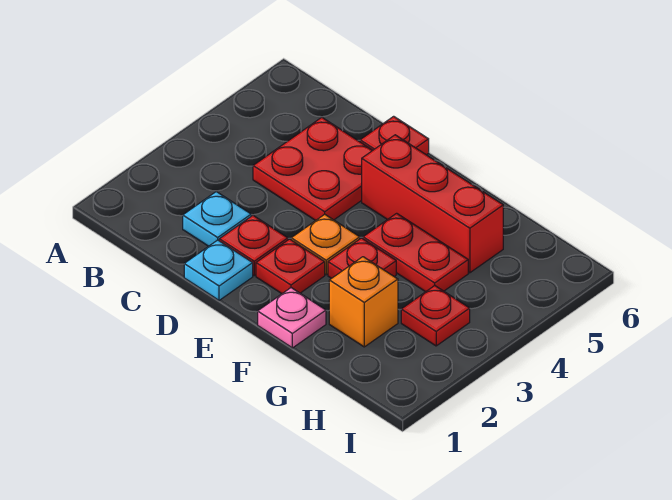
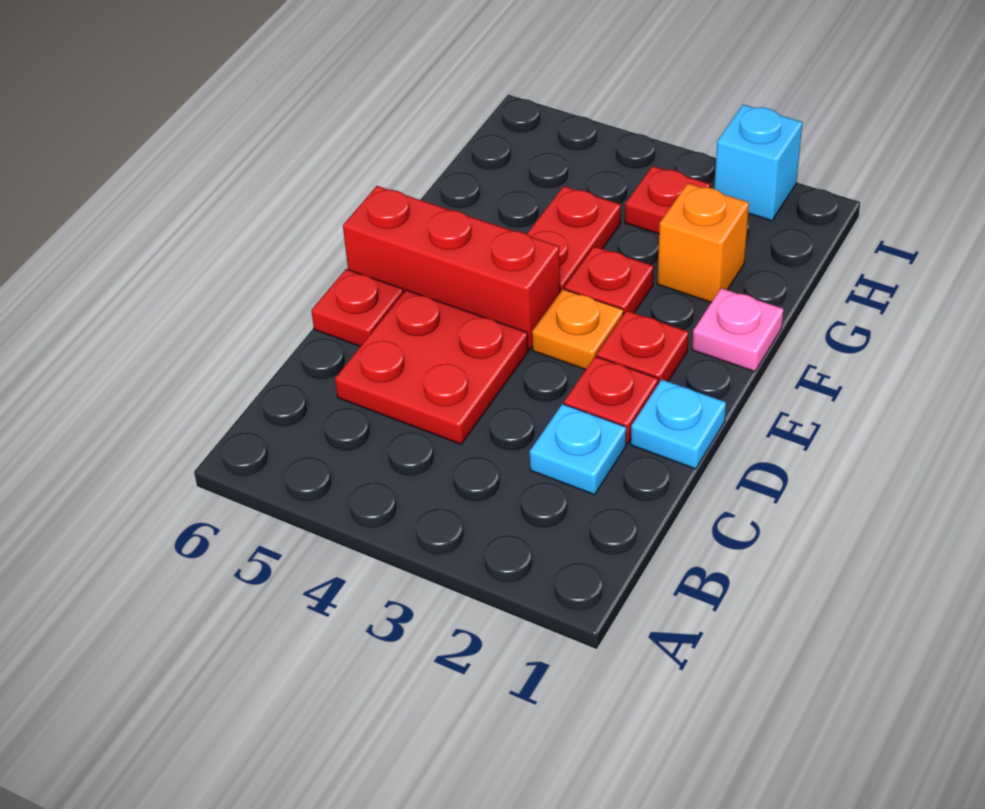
red brick E5:G5 level 1 -> red brick E4:E6 level 1
none -> cyan brick I2 level 1

